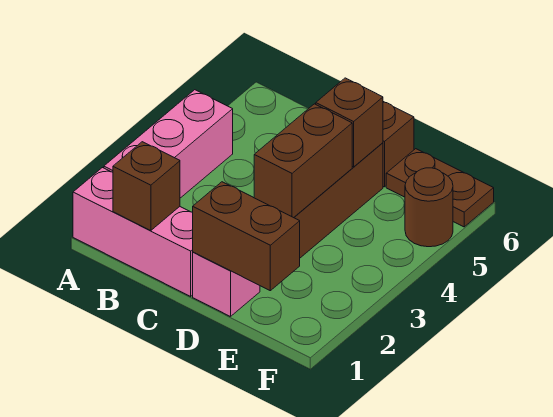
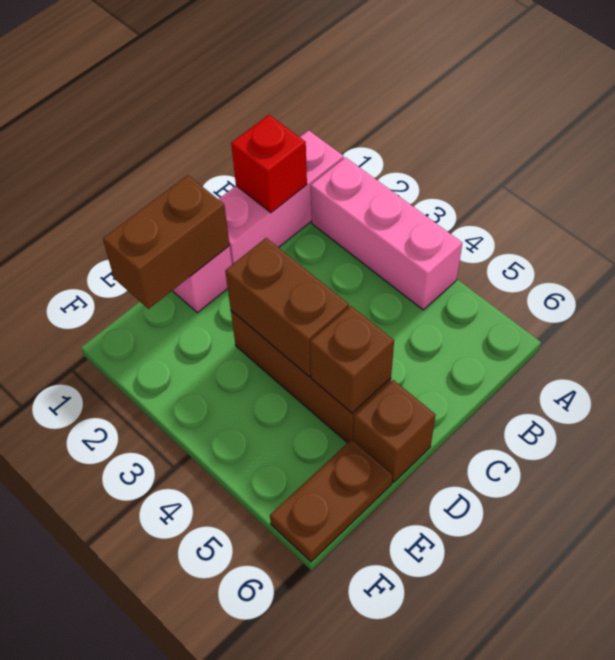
brown brick B1 level 2 -> red brick B1 level 2
brown round brick F5 level 1 -> none

